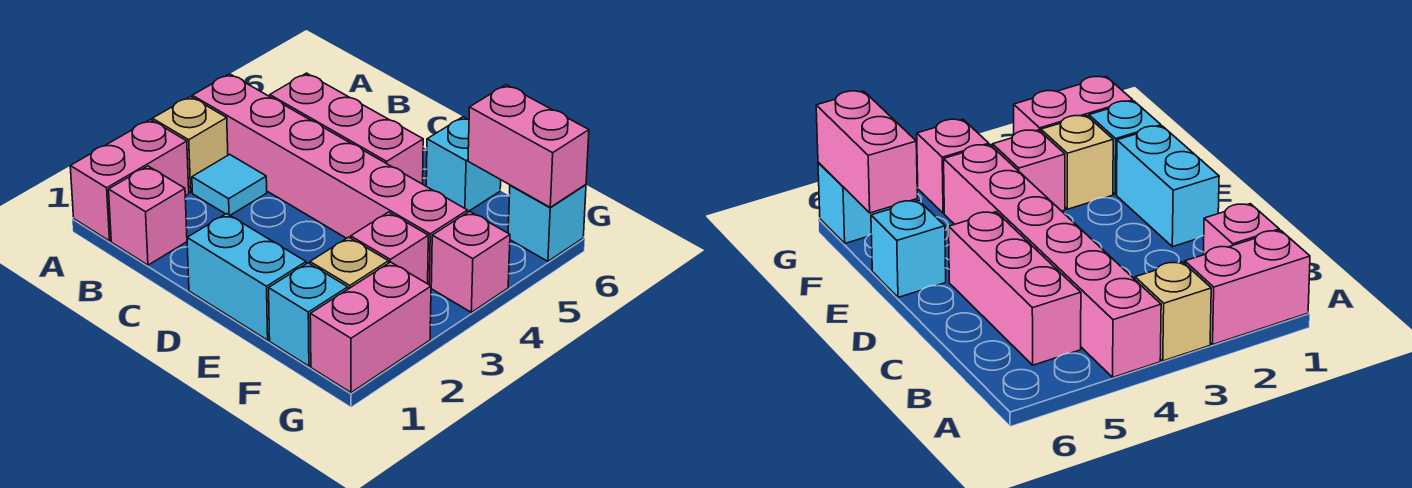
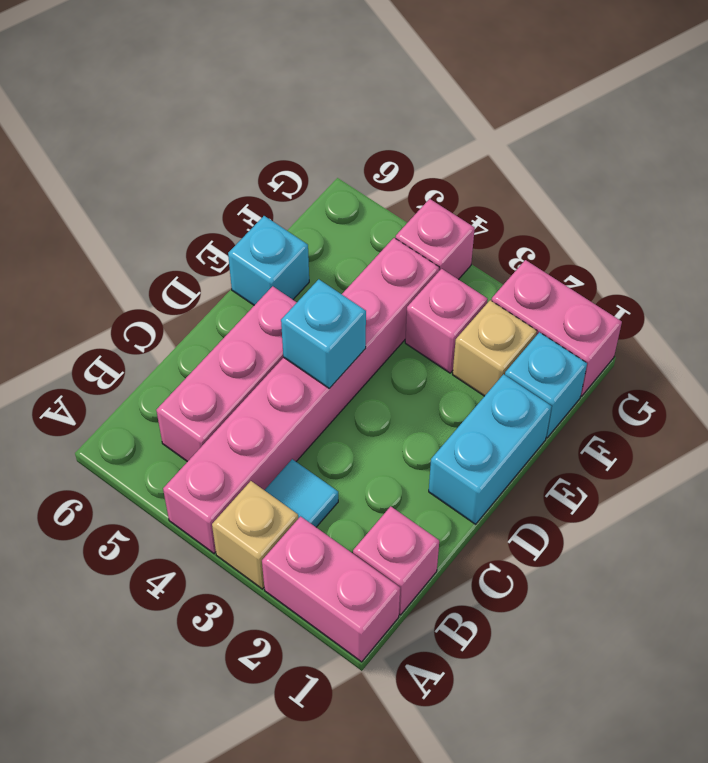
pink brick F6:G6 level 2 -> none
cyan brick G6 level 1 -> cyan brick D4 level 2

